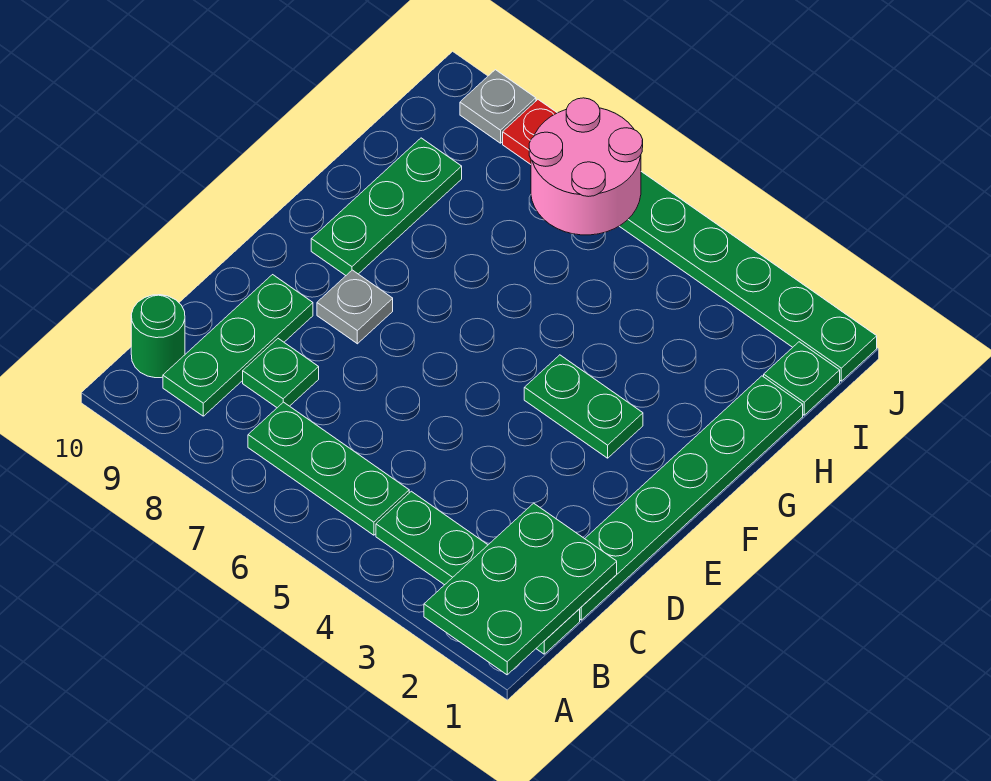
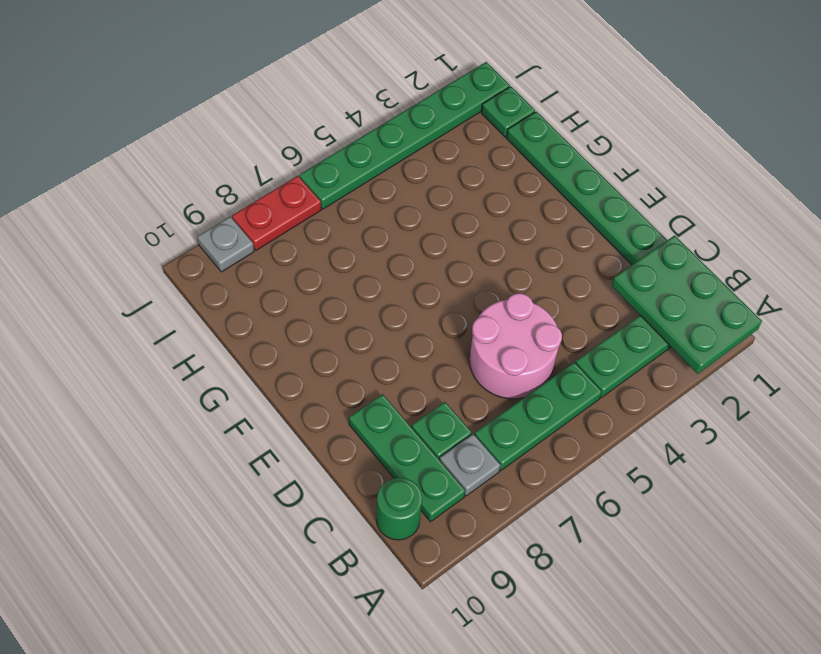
grey plate E8 level 1 -> grey plate B8 level 1
green plate F3:F4 level 1 -> none
green plate F9:H9 level 1 -> none
pink round brick I6:J7 level 2 -> pink round brick C5:D6 level 1

